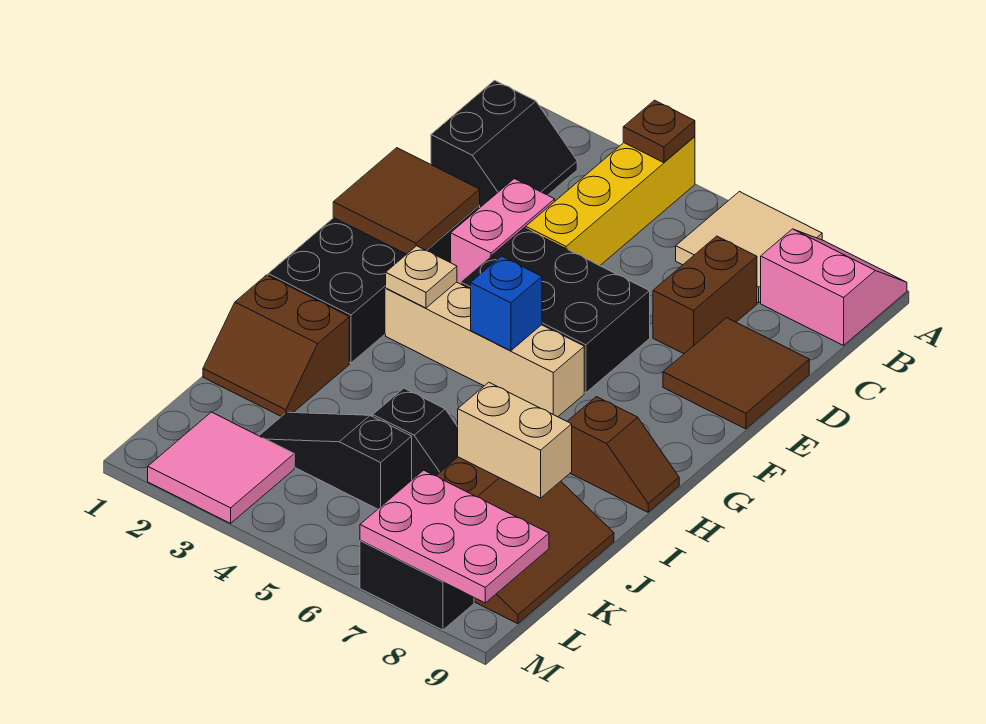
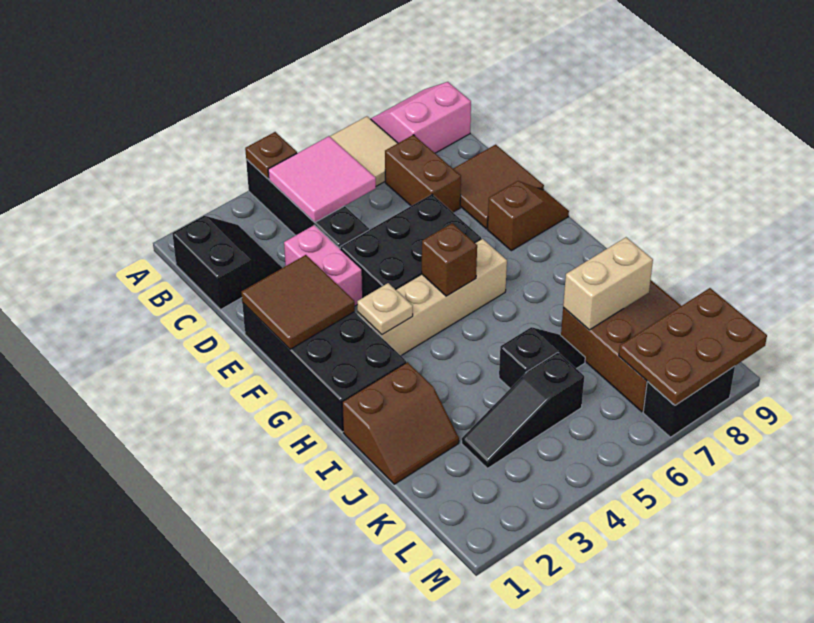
yellow brick A4:D4 level 1 -> black brick A4:D4 level 1
blue brick G5 level 2 -> brown brick G5 level 2
brown slope H8:H9 level 1 top 8 -> brown slope F8:F9 level 1 top 8
pink tile L2:M3 level 1 -> pink tile B4:C5 level 2
pink plate L7:M9 level 2 -> brown plate L7:M9 level 2

